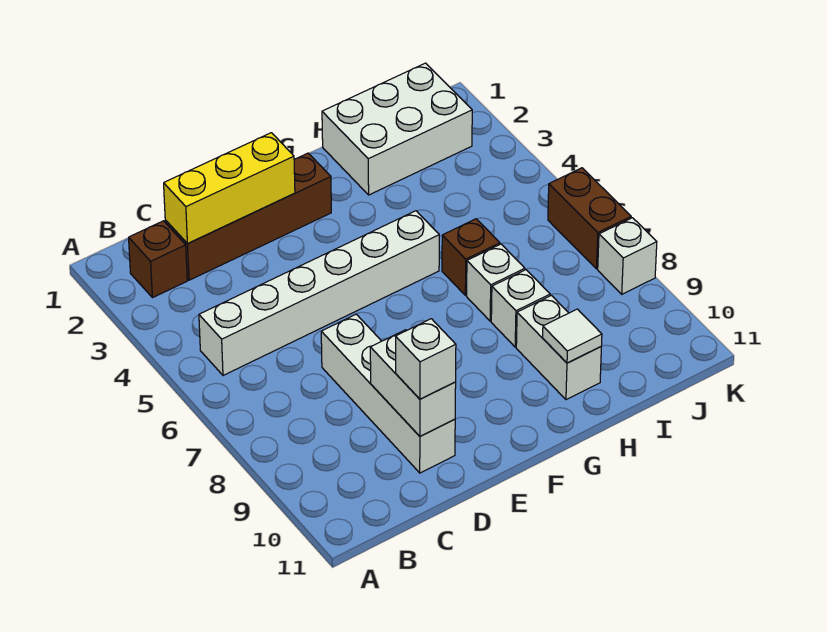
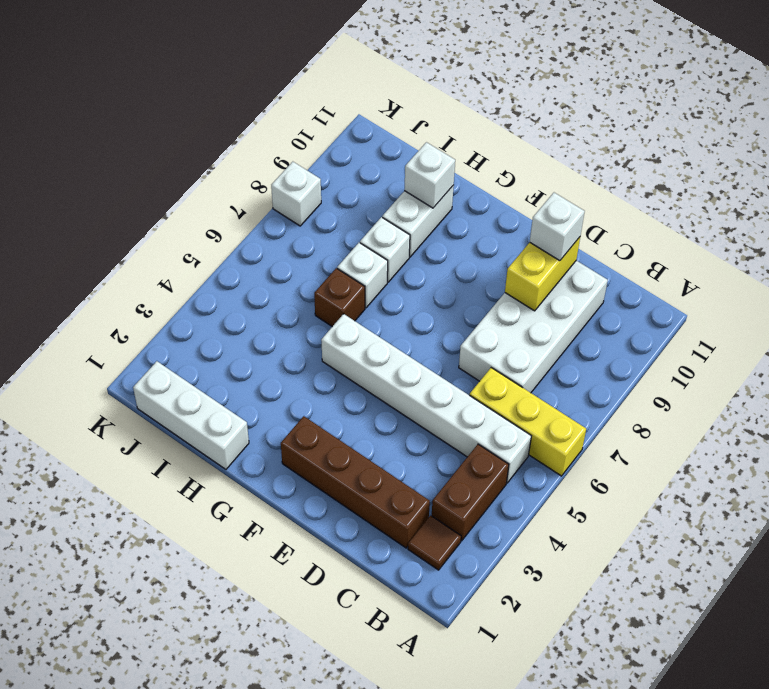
brown brick B2 level 1 -> brown tile B2 level 1
yellow brick C2:E2 level 2 -> yellow brick A6:C6 level 1
white brick D7:D10 level 1 -> white brick C7:D10 level 1
white brick D9:D10 level 2 -> yellow brick D9:D10 level 2
white brick H1:J2 level 1 -> white brick H1:J1 level 1
white tile H10 level 2 -> white brick H10 level 2
brown brick K6:K7 level 1 -> brown brick B3:B4 level 1

